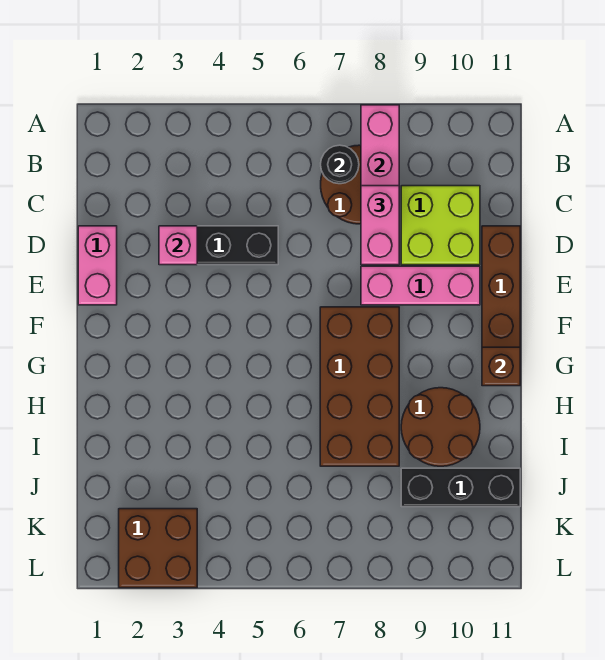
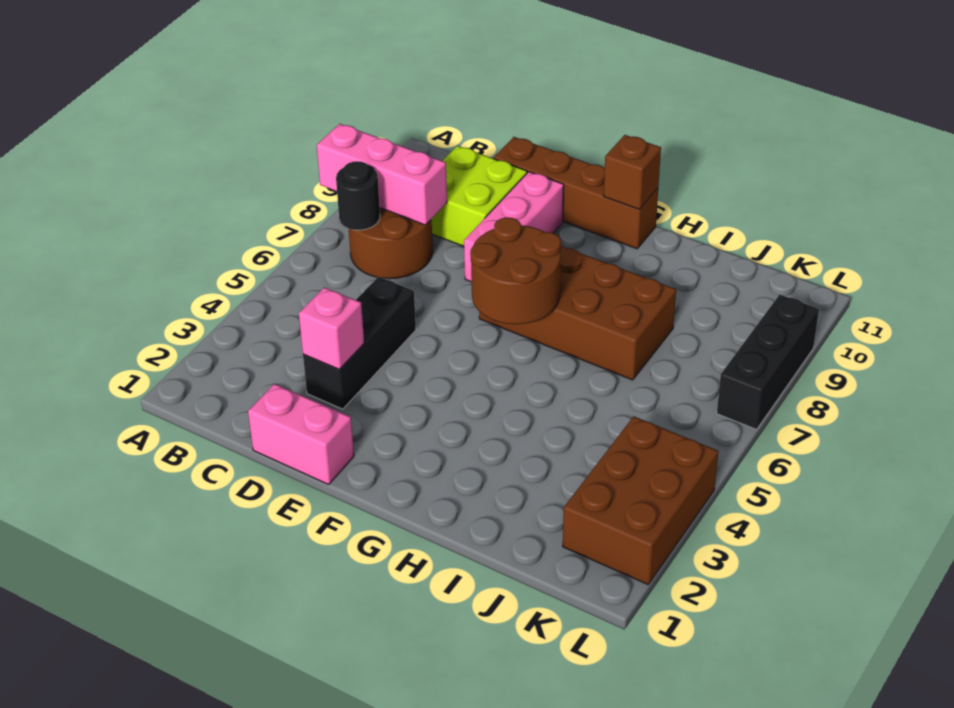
pink brick C8:D8 level 3 -> none
brown round brick H9:I10 level 1 -> brown round brick F6:G7 level 2
black brick J9:J11 level 1 -> black brick L7:L9 level 1
brown brick K2:L3 level 1 -> brown brick K2:L4 level 1

